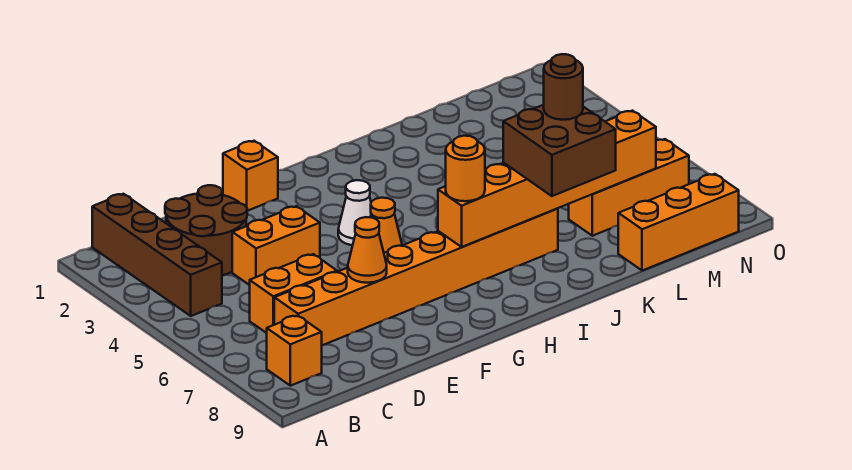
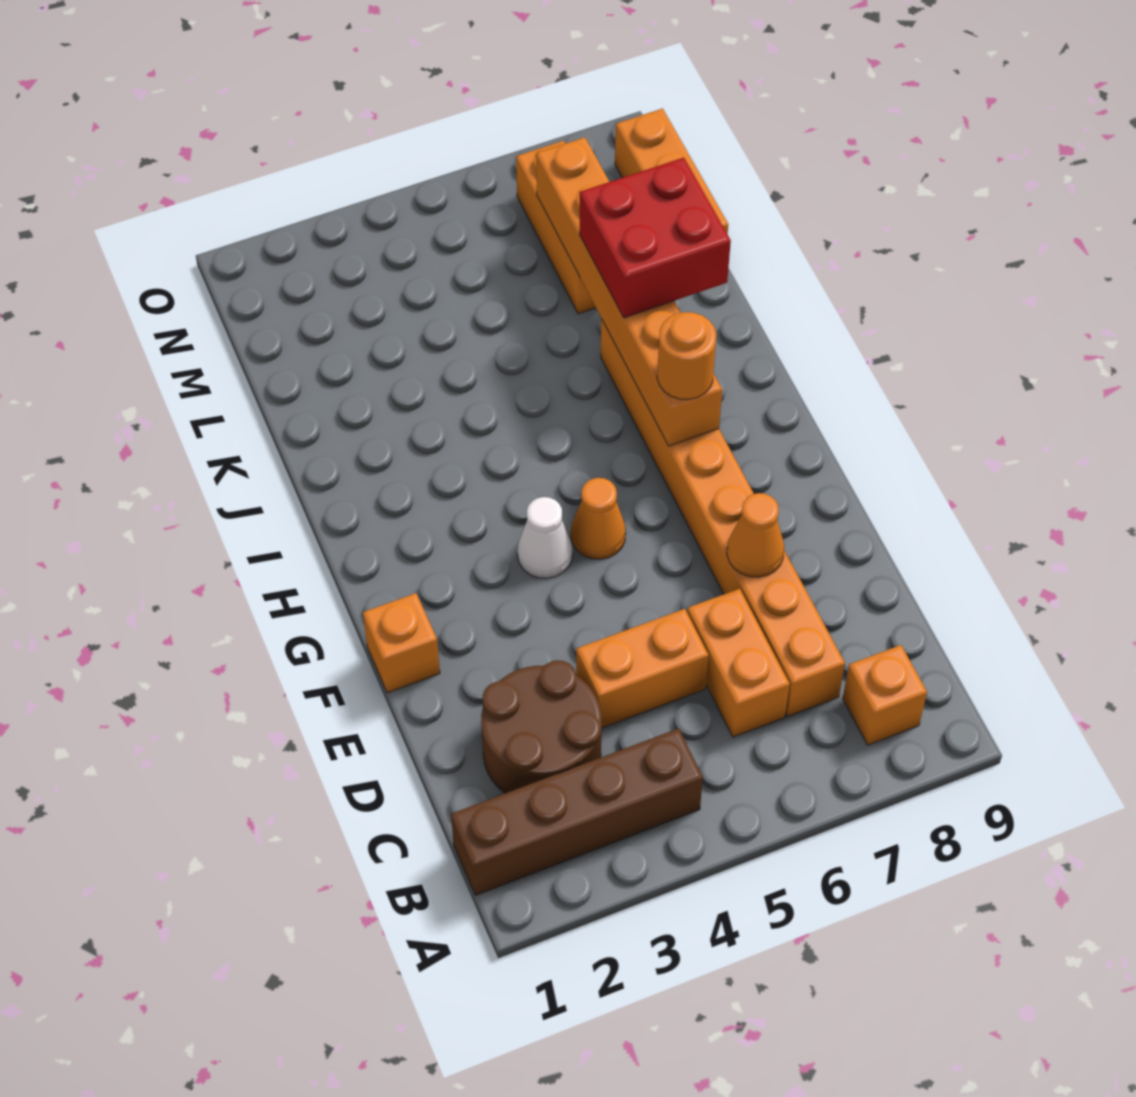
orange brick D4:E4 level 1 -> orange brick D4:D5 level 1
brown brick J7:K8 level 3 -> red brick J7:K8 level 3
brown round brick K7 level 4 -> none

